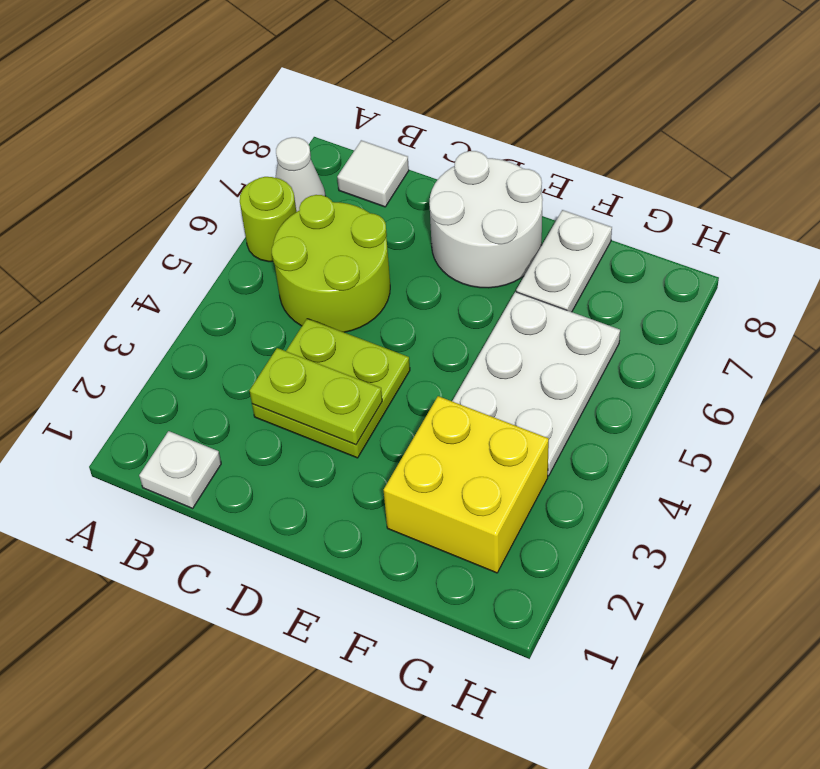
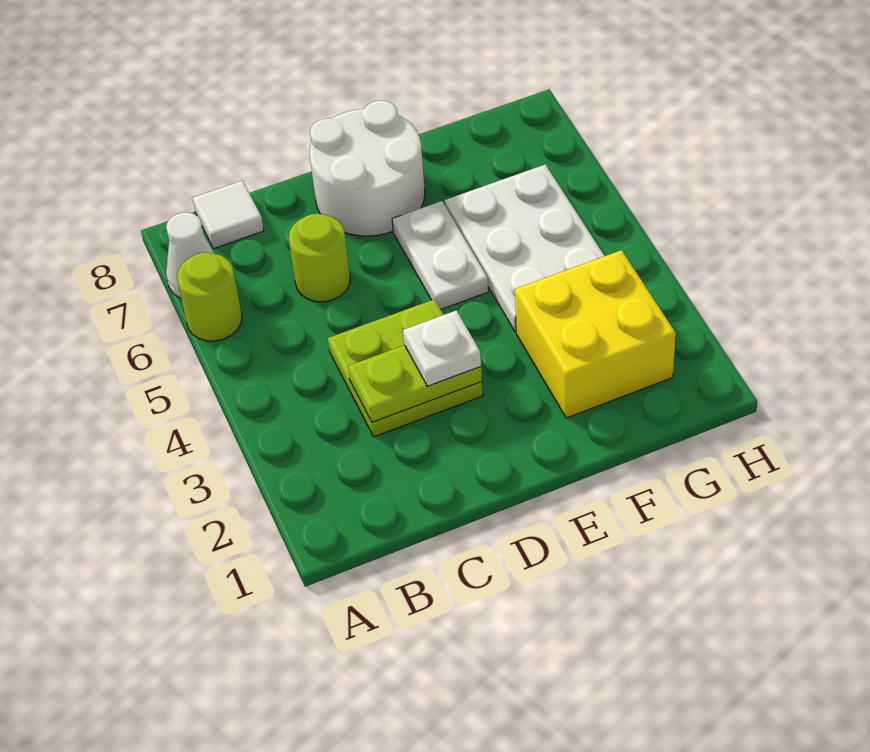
white plate B1 level 1 -> white plate D3 level 3
lime round brick B5:C6 level 1 -> lime round brick C6 level 1
white plate F7:F8 level 1 -> white plate E5:E6 level 1

